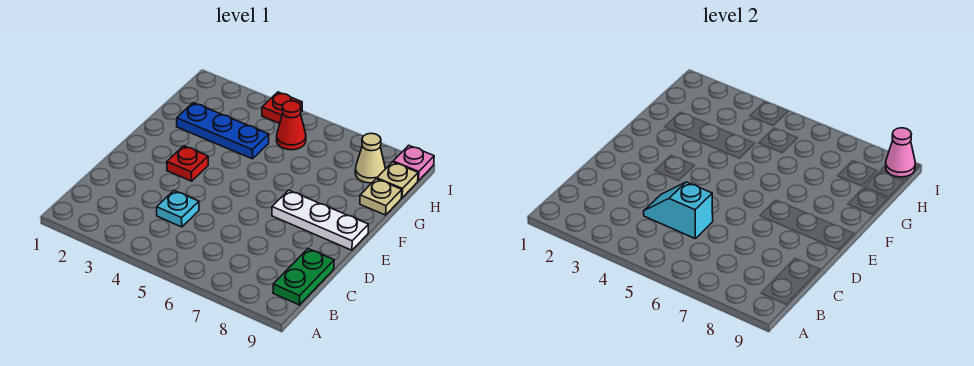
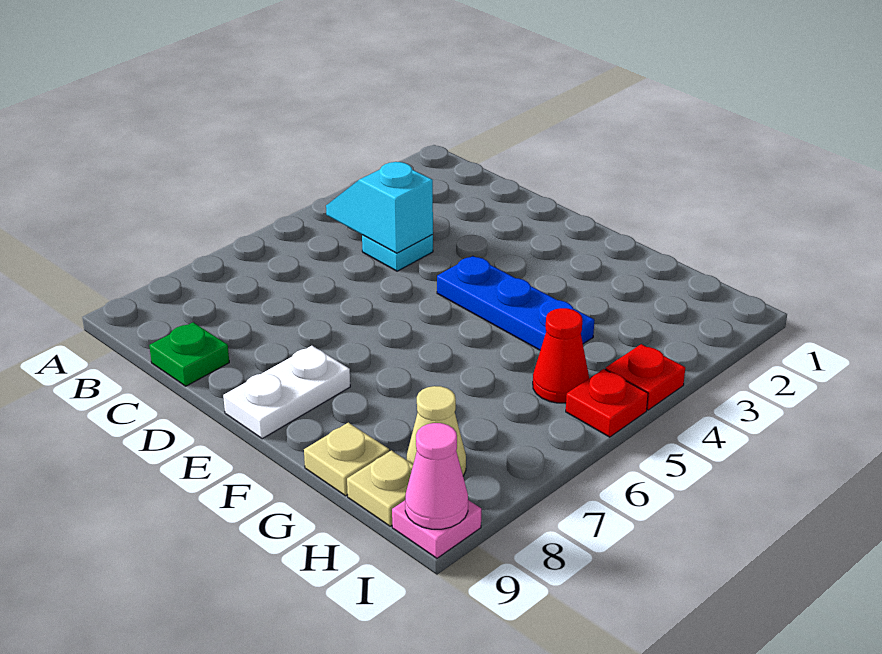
green plate B9:C9 level 1 -> green plate C9 level 1
cyan slope C4:C5 level 2 top 5 -> cyan slope B4:C4 level 2 top C
red plate E3 level 1 -> red plate I5 level 1
white plate E7:E9 level 1 -> white plate E8:E9 level 1
blue plate G2:G4 level 1 -> blue plate E4:G4 level 1

